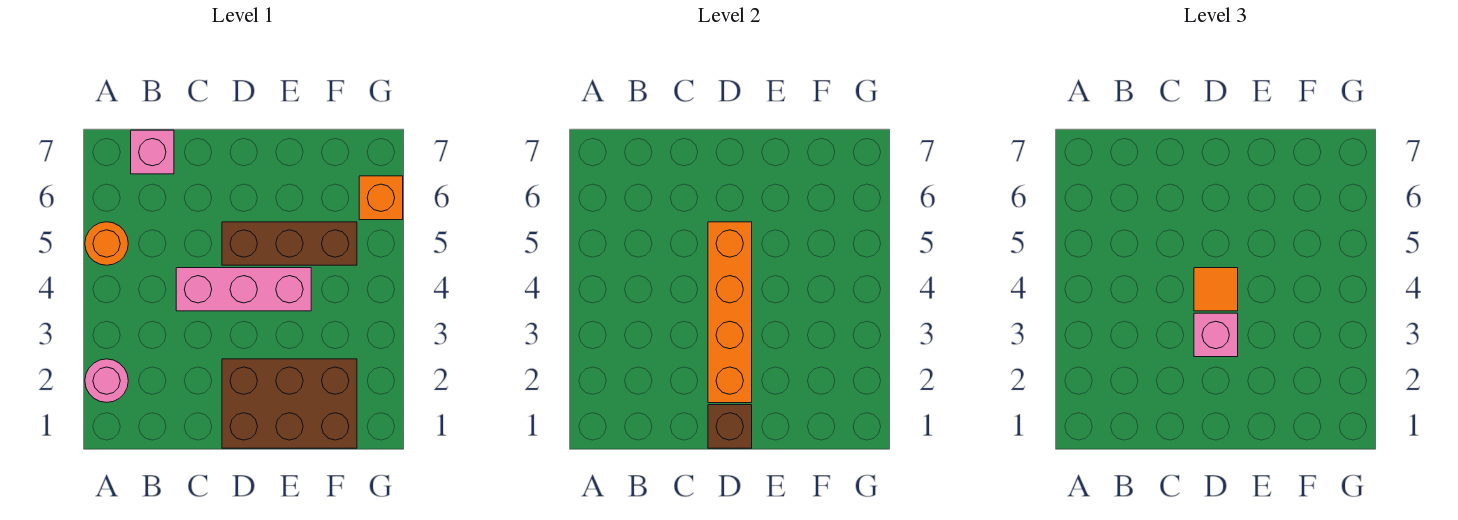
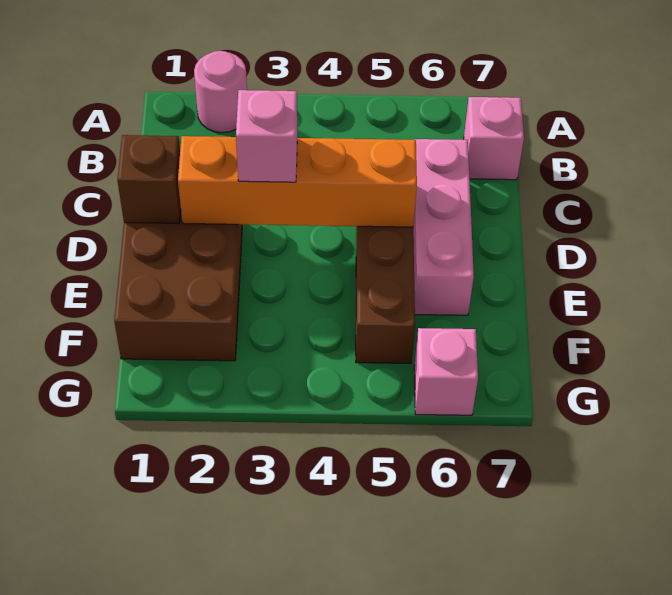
orange round brick A5 level 1 -> none
pink brick C4:E4 level 1 -> pink brick C6:E6 level 1
orange tile D4 level 3 -> none
orange brick G6 level 1 -> pink brick G6 level 1

